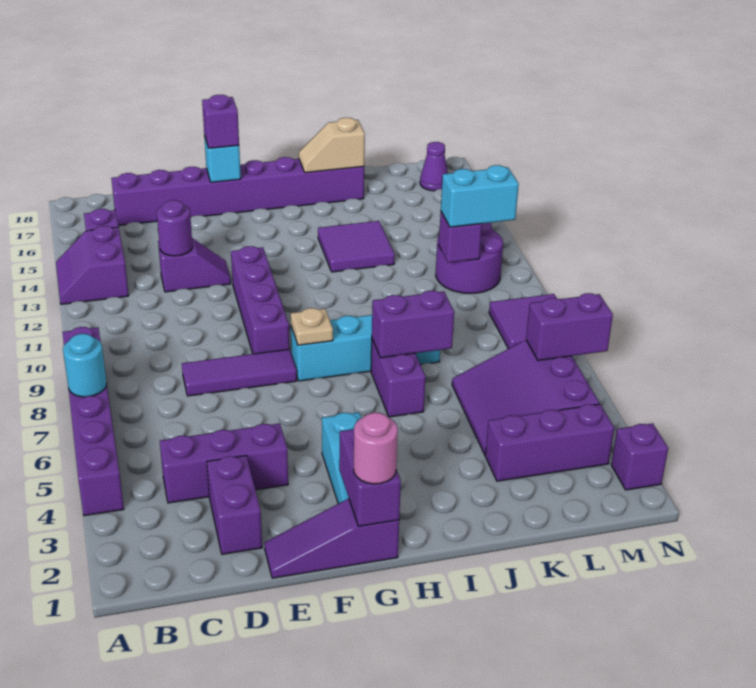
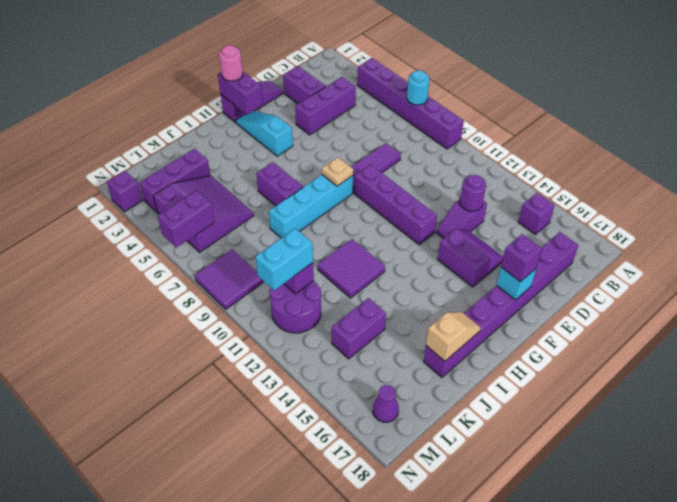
purple slope A13:B14 level 1 top B -> purple slope E14:F15 level 1 top F
purple brick I7:J7 level 2 -> purple brick K14:L14 level 1
purple tile I13:J14 level 1 -> purple tile I11:J12 level 1

